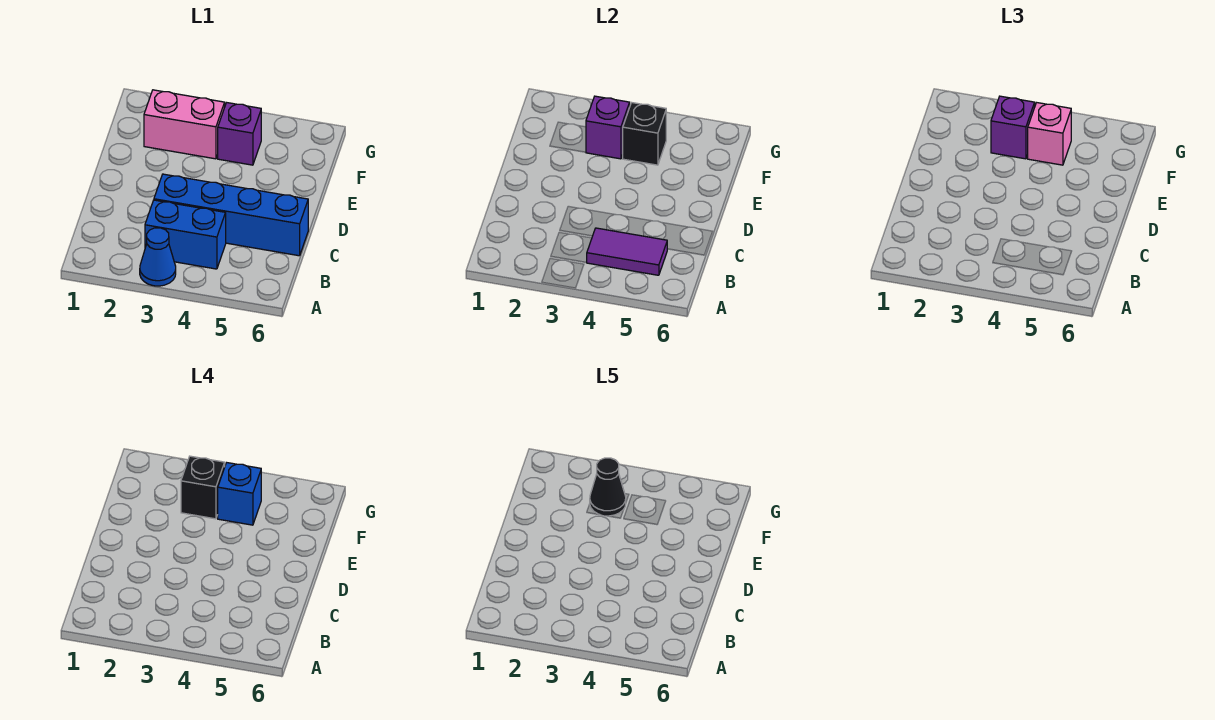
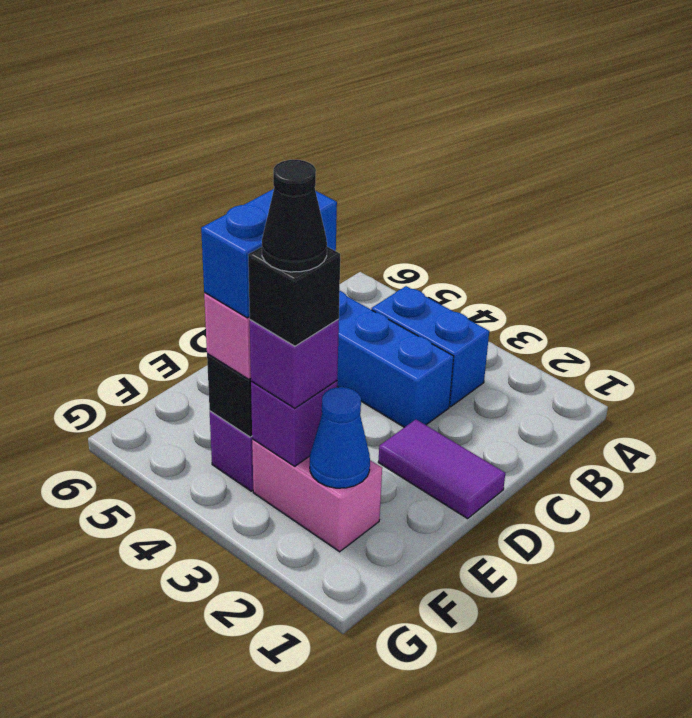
blue cone A3 level 1 -> blue cone F2 level 2
purple tile B4:B5 level 2 -> purple tile D1:D2 level 1
blue brick F4 level 4 -> blue brick E4:F4 level 4

